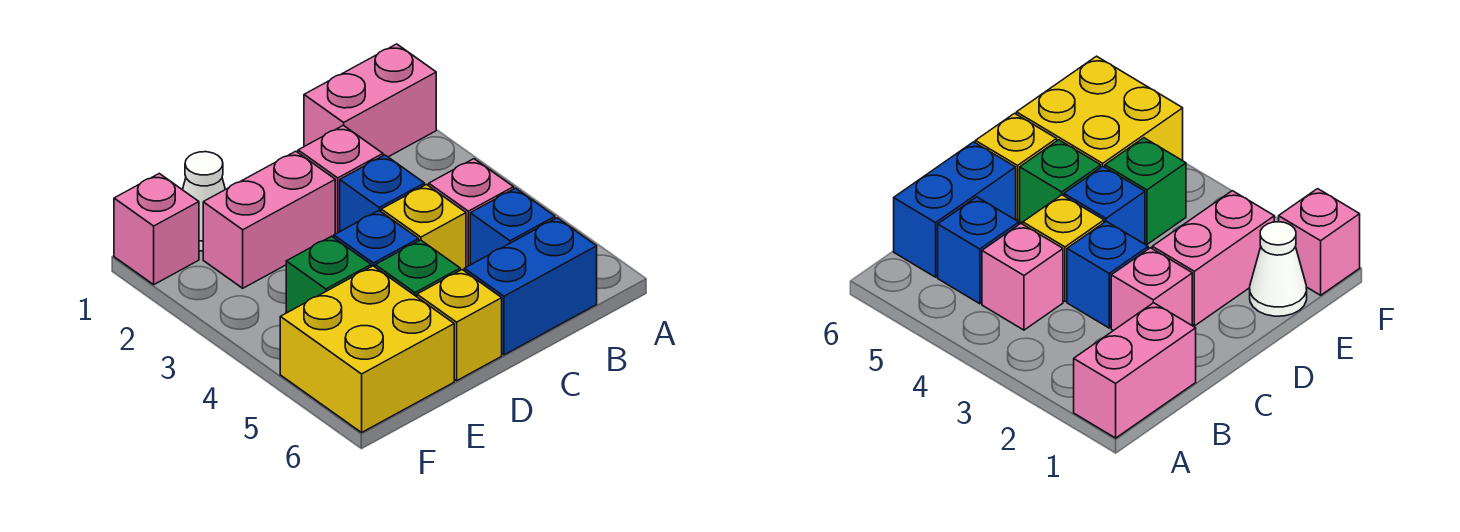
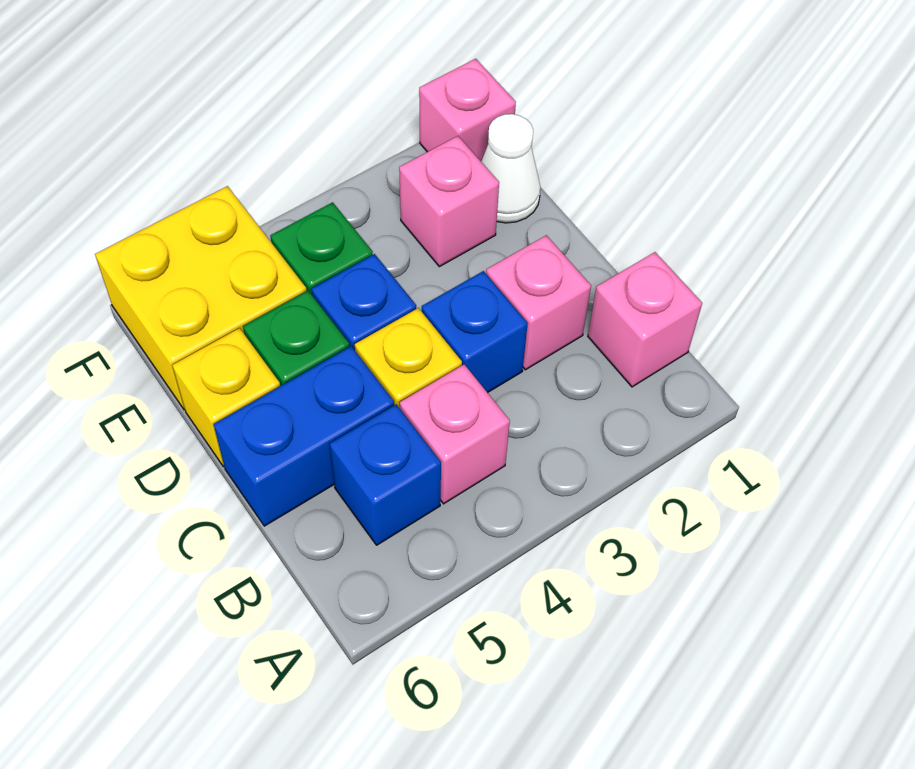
pink brick A1:B1 level 1 -> pink brick B1 level 1
blue brick B6:C6 level 1 -> blue brick C5:C6 level 1
pink brick D2:E2 level 1 -> pink brick E2 level 1

